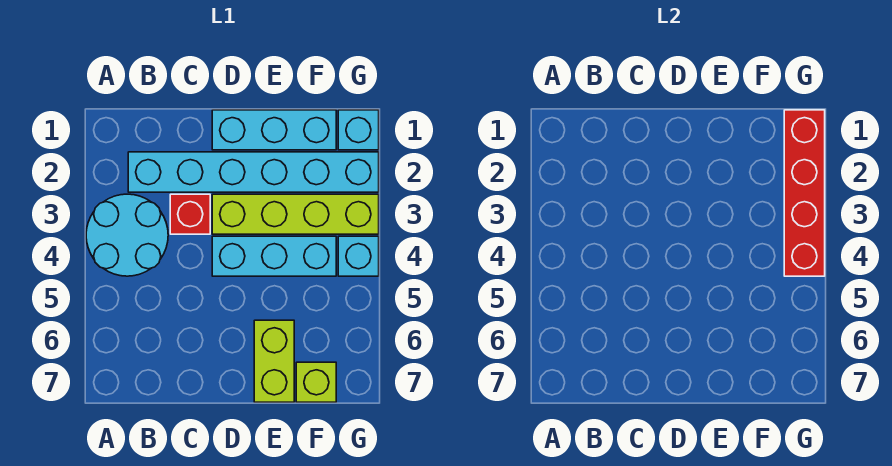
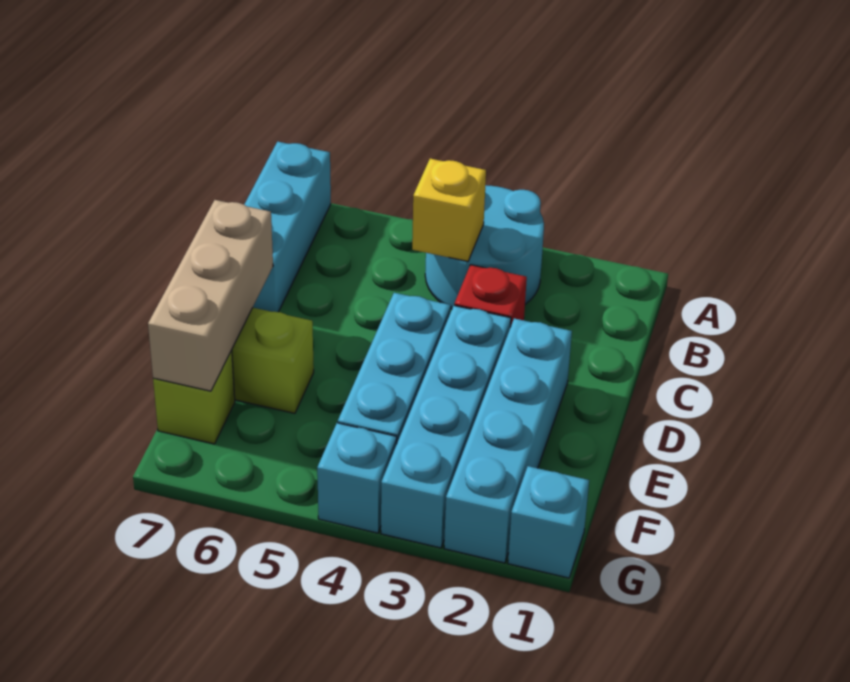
cyan brick B2:G2 level 1 -> cyan brick D2:G2 level 1
none -> yellow brick B4 level 2
cyan brick D1:F1 level 1 -> cyan brick A7:C7 level 1
lime brick D3:G3 level 1 -> cyan brick D3:G3 level 1
none -> tan brick D7:F7 level 2
red brick G1:G4 level 2 -> none

